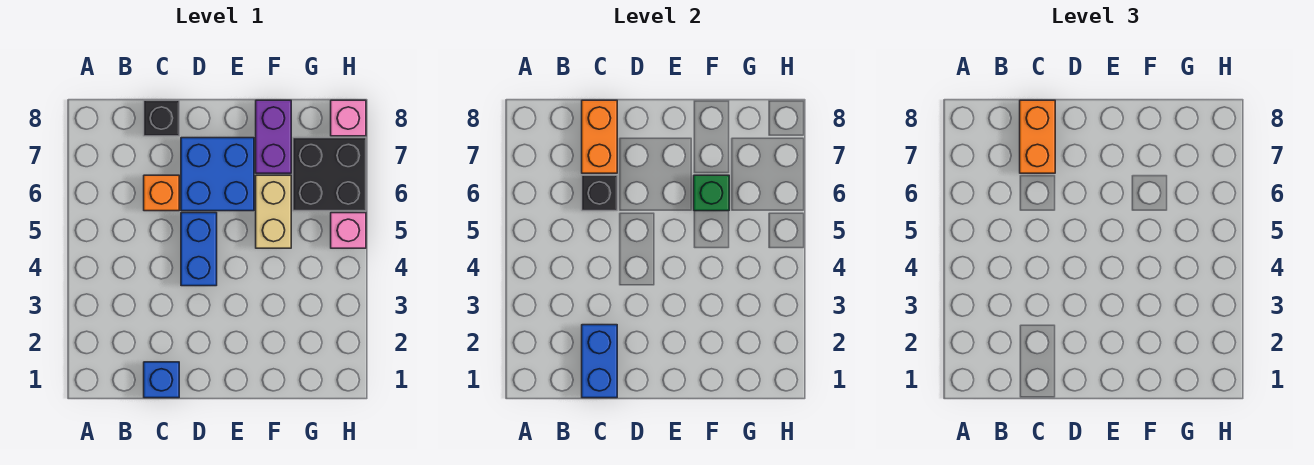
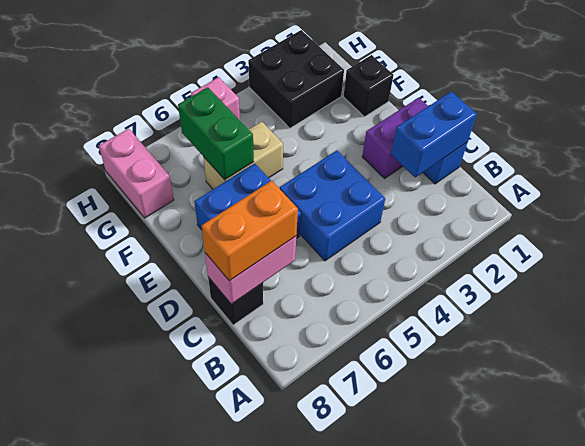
orange brick C6 level 1 -> none
black brick C6 level 2 -> black brick F1 level 1
orange brick C7:C8 level 2 -> pink brick C7:C8 level 2
blue brick D4:D5 level 1 -> blue brick C4:D5 level 1
green brick F6 level 2 -> green brick F6:G6 level 2
purple brick F7:F8 level 1 -> purple brick D1:D2 level 1
black brick G6:H7 level 1 -> black brick G2:H3 level 1
pink brick H8 level 1 -> pink brick G8:H8 level 1

